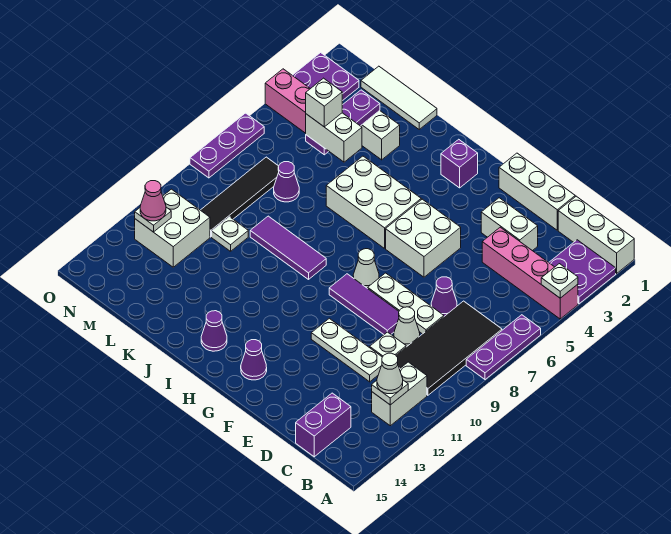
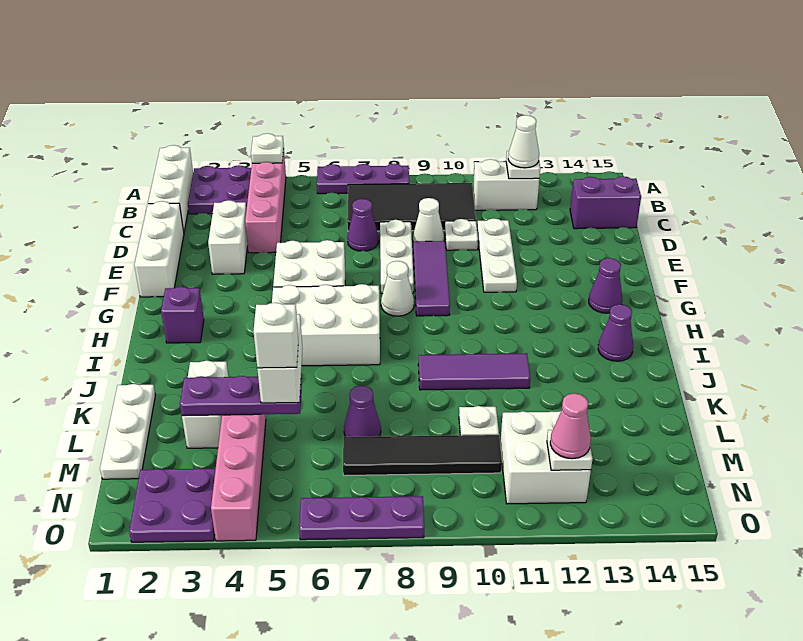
white brick H5:J6 level 1 -> white brick H5:I7 level 1
purple tile I9:K9 level 1 -> purple tile J9:J11 level 1
white tile K1:M1 level 1 -> white plate K1:M1 level 1

